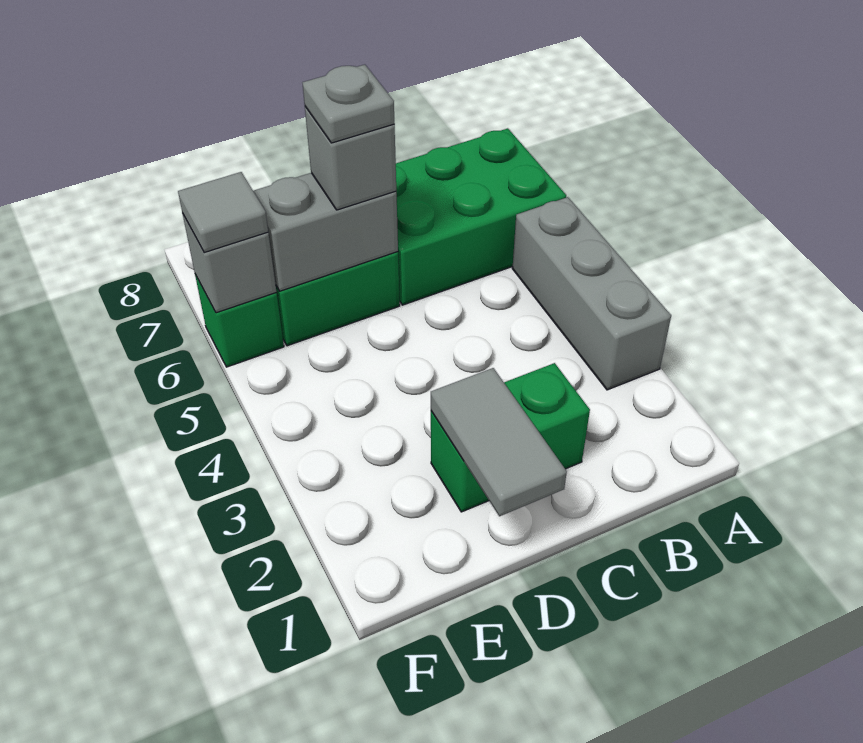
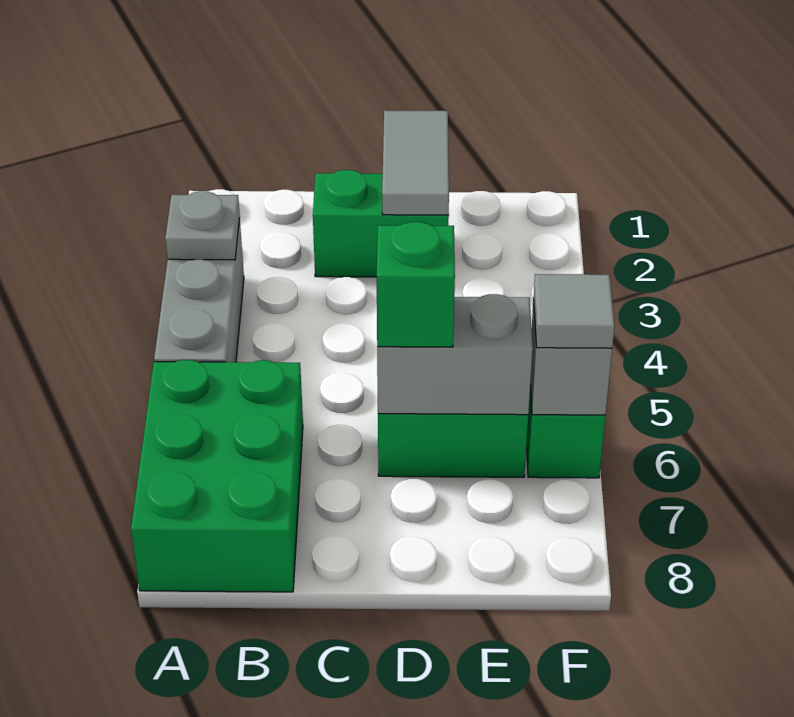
green brick A6:C7 level 1 -> green brick A6:B8 level 1
grey brick D6 level 3 -> green brick D6 level 3
grey plate D6 level 4 -> grey plate A3 level 2

